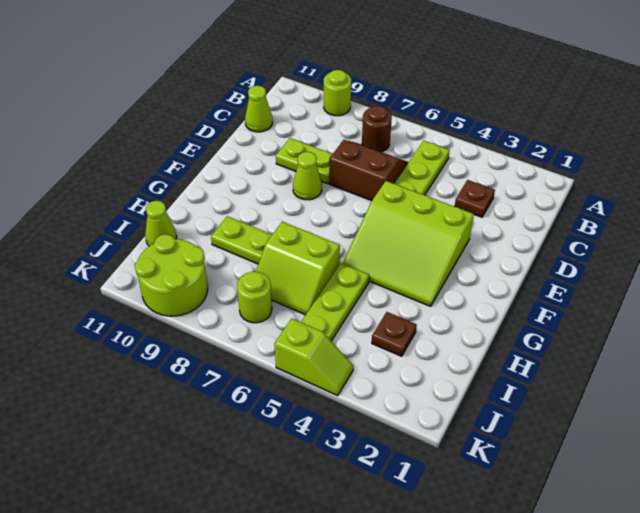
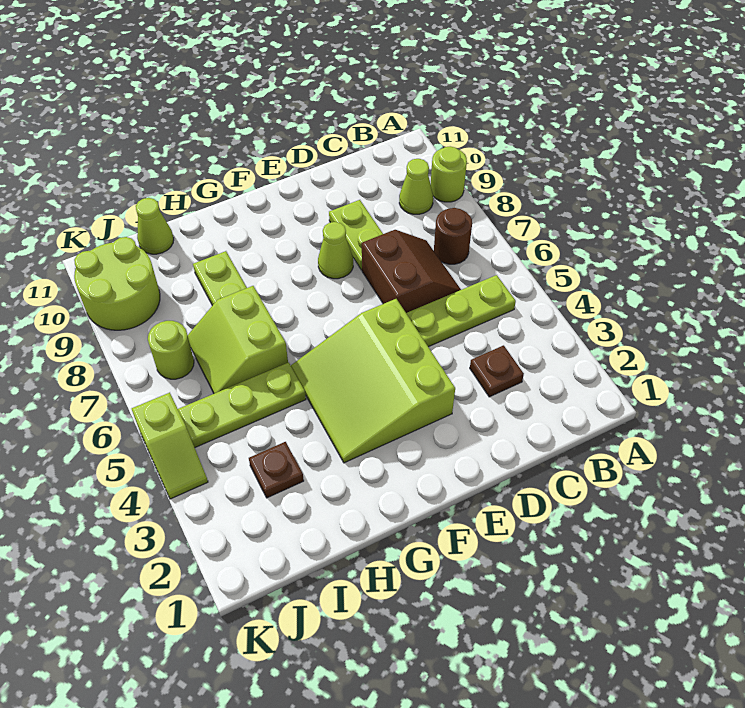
lime cone C11 level 1 -> lime cone B9 level 1

